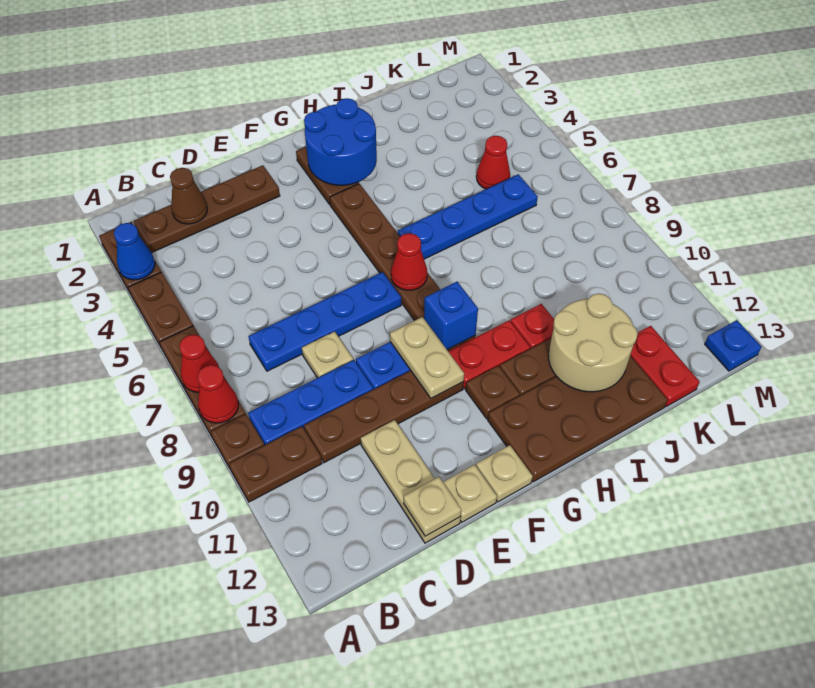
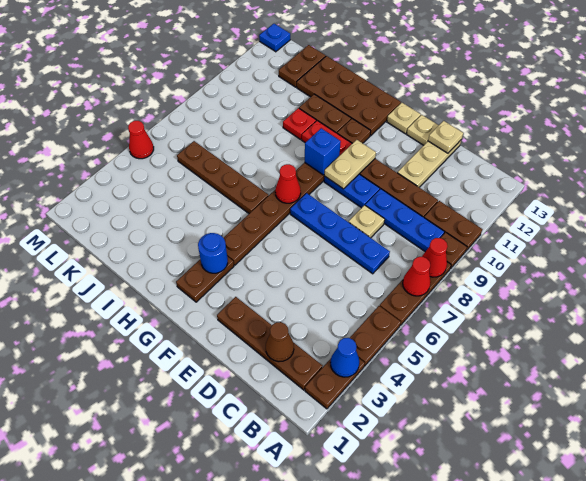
blue round brick G2:H3 level 2 -> blue round brick G3 level 2
blue plate H6:K6 level 1 -> brown plate H6:K6 level 1
tan round brick I11:J12 level 2 -> none
red cone K5 level 1 -> red cone M5 level 1
red plate K12:K13 level 1 -> brown plate K12:K13 level 1

